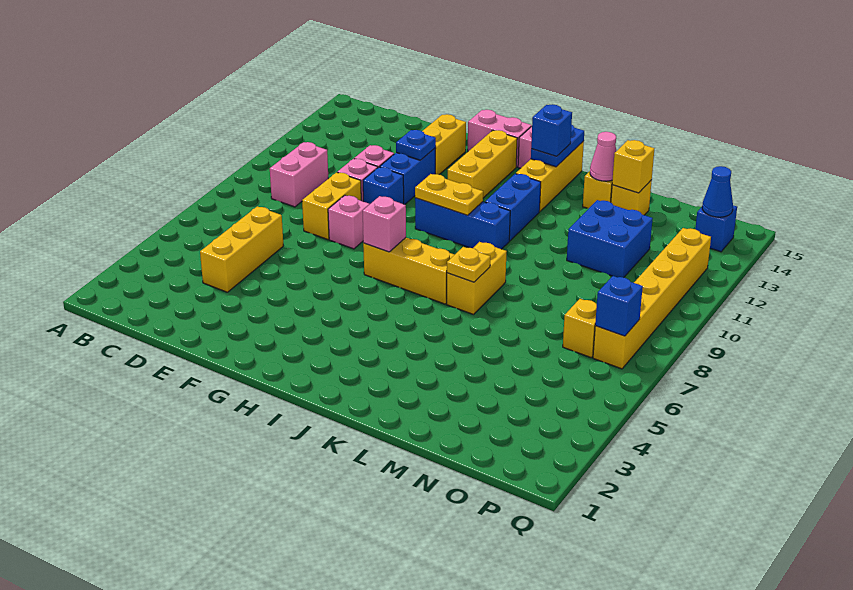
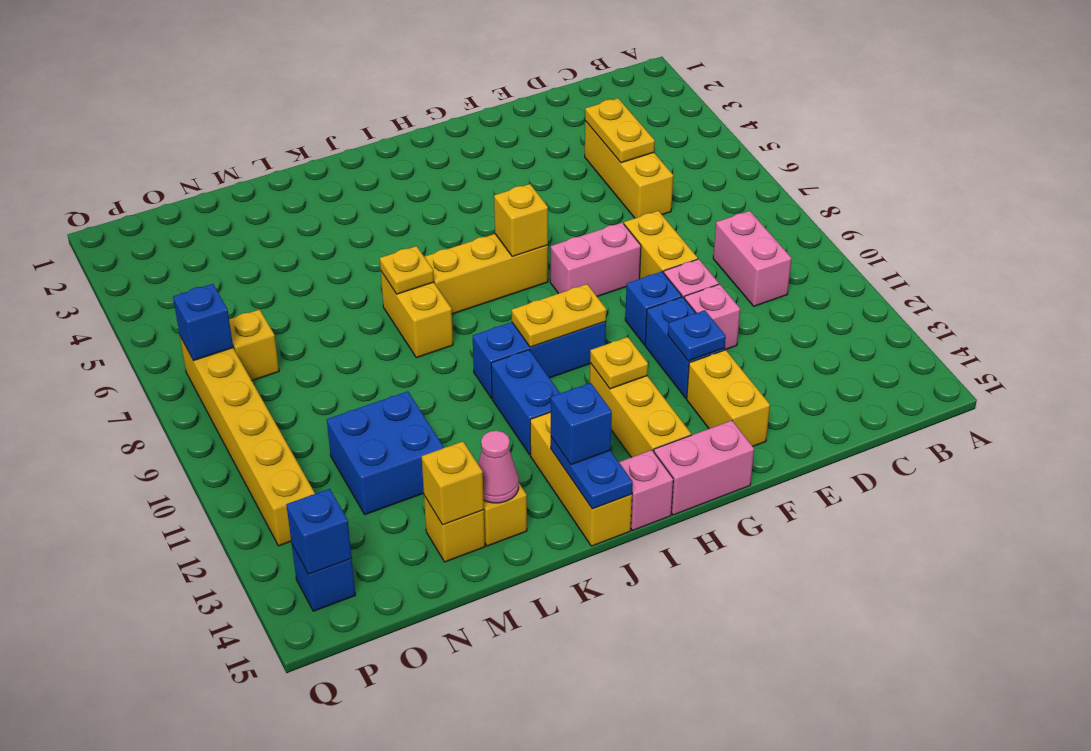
none -> yellow plate D4:D5 level 2
pink brick F8 level 1 -> pink brick F8:G8 level 1
pink brick H7 level 2 -> yellow brick H7 level 2
none -> yellow plate H12 level 2
blue cone P14 level 2 -> blue brick P14 level 2

